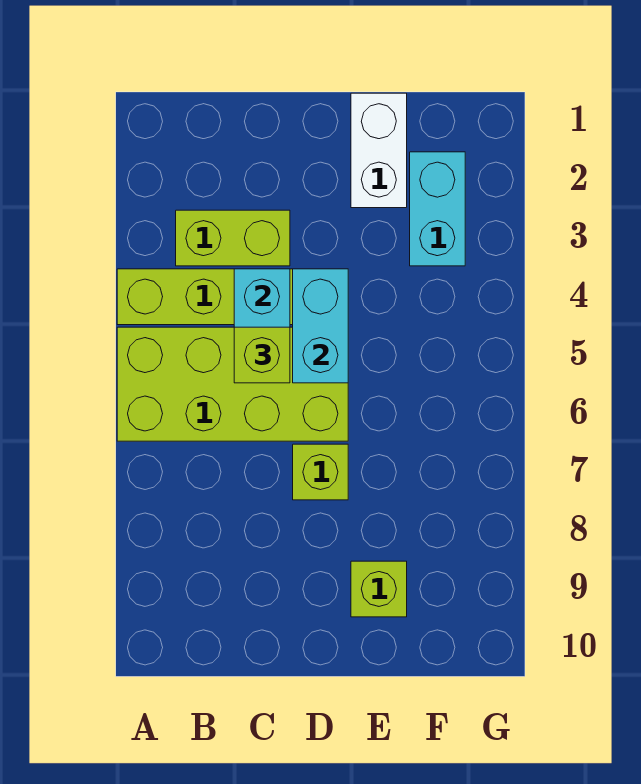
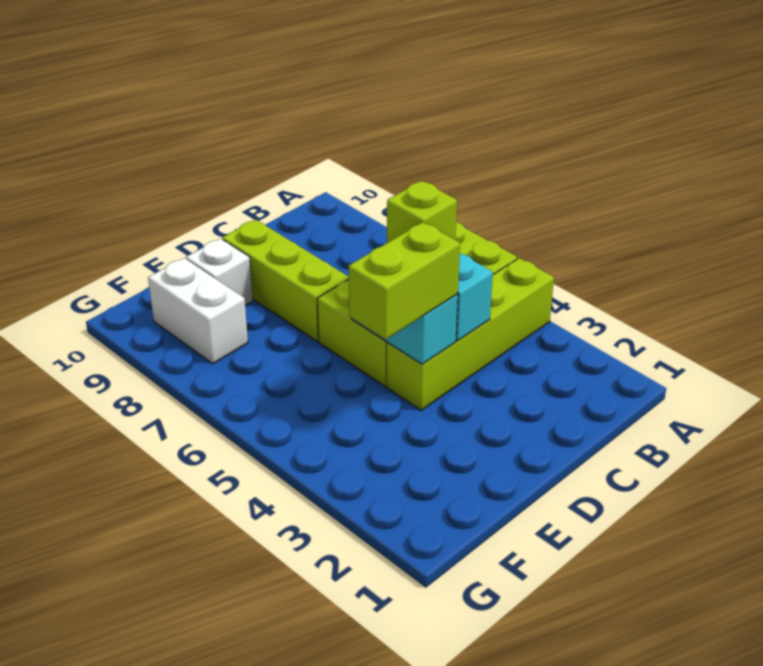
lime brick B3:C3 level 1 -> lime brick D4:E4 level 3
lime brick D7 level 1 -> lime brick D7:D9 level 1
white brick E1:E2 level 1 -> white brick F8:F9 level 1
lime brick E9 level 1 -> white brick E9 level 1
cyan brick F2:F3 level 1 -> none

